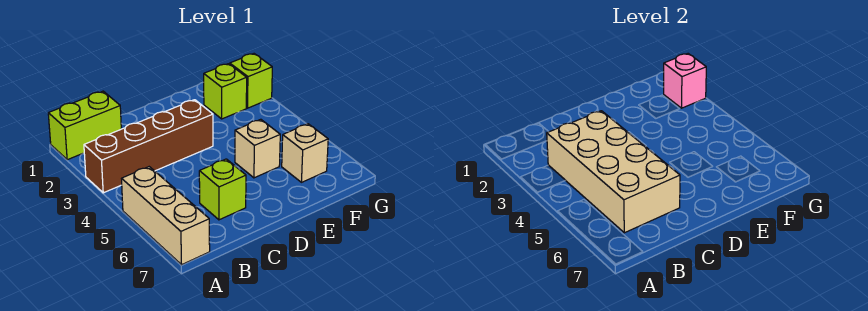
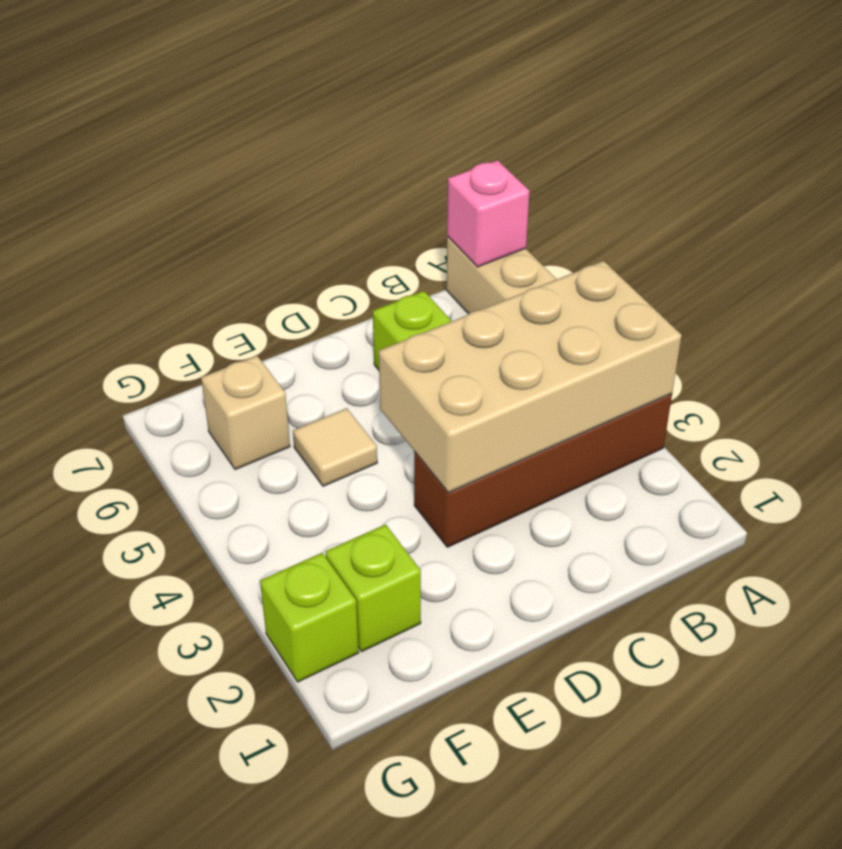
lime brick A1:B1 level 1 -> none
tan brick B3:C6 level 2 -> tan brick A3:D4 level 2
tan brick E5 level 1 -> tan tile E5 level 1
pink brick G2 level 2 -> pink brick A7 level 2

